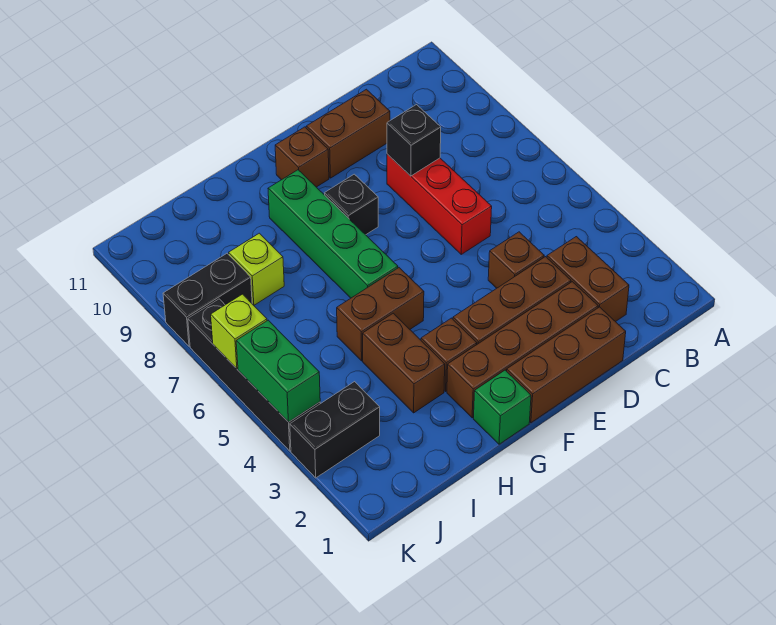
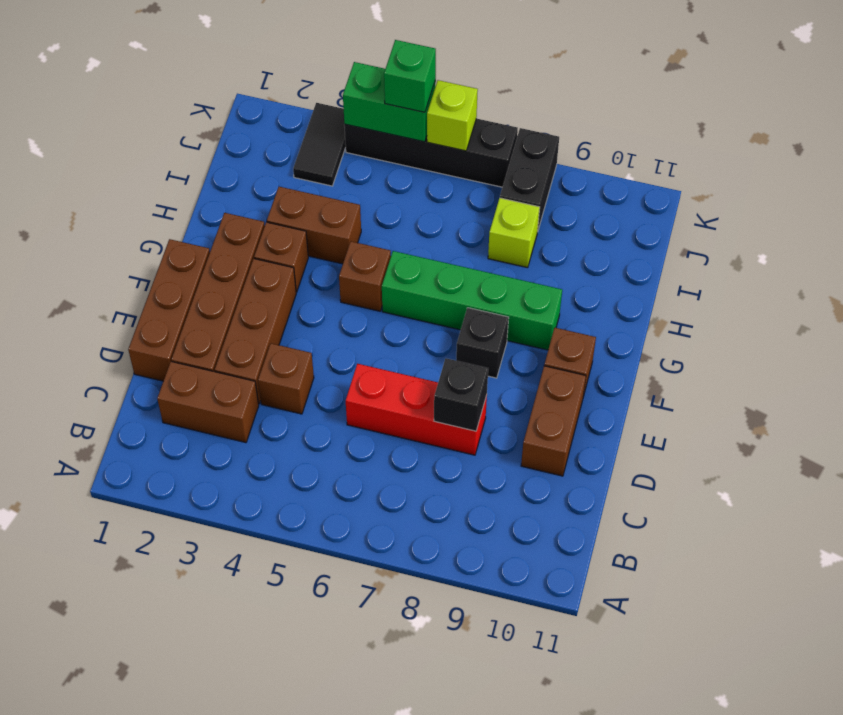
green brick G1 level 1 -> green brick K5 level 3
brown brick G5:H5 level 1 -> brown brick G5 level 1
black brick J3:K3 level 1 -> black tile J3:K3 level 1

